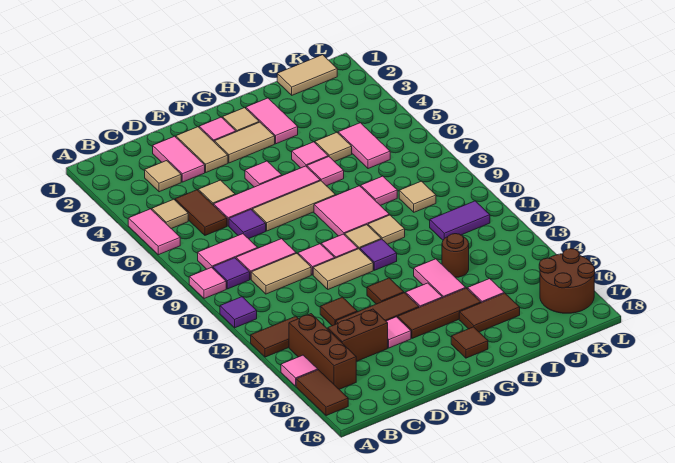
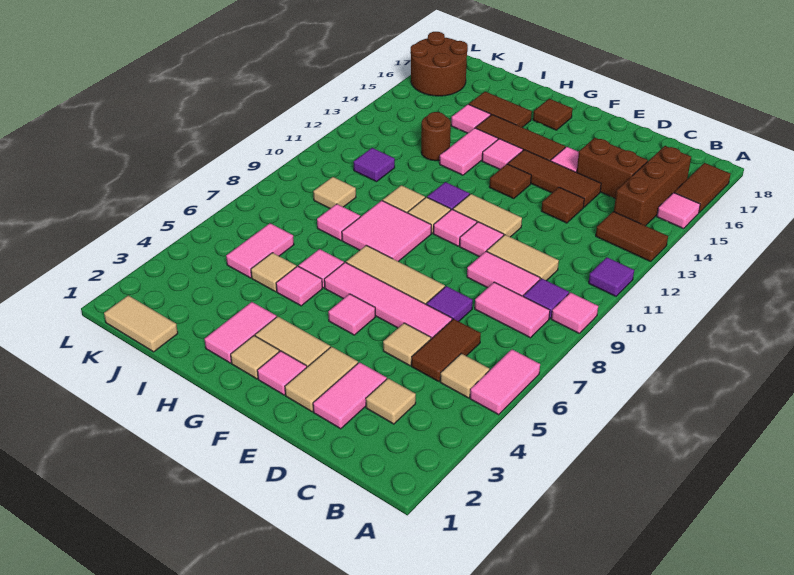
purple tile J11:K11 level 1 -> purple tile J11 level 1

